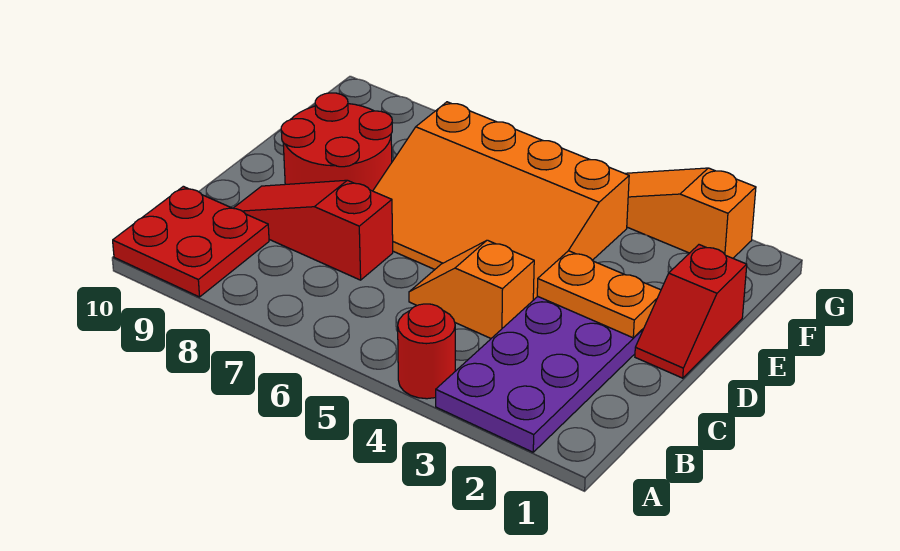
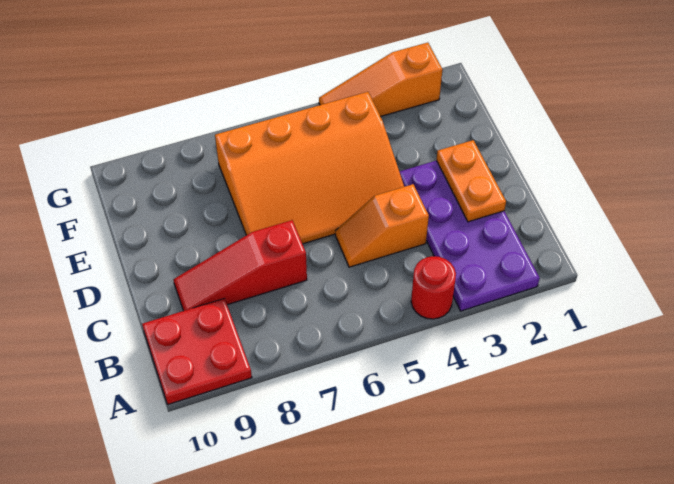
red slope D1:E1 level 1 top E -> none
orange plate D2:D3 level 2 -> orange plate C2:D2 level 2
red round brick D8:E9 level 1 -> none

